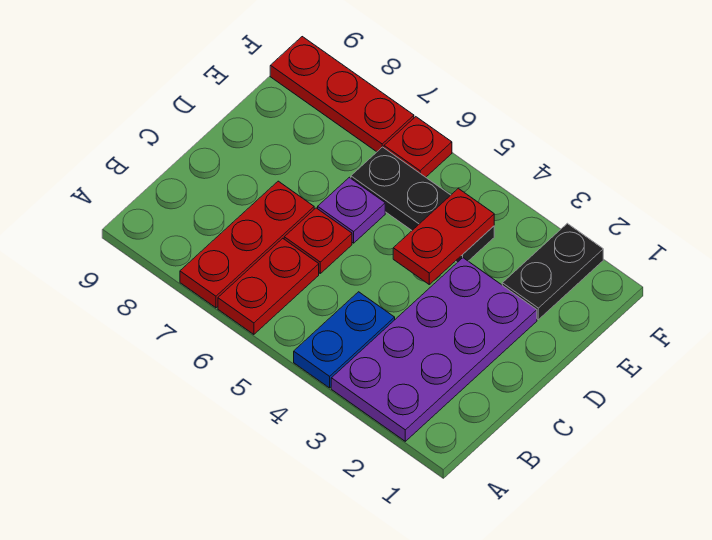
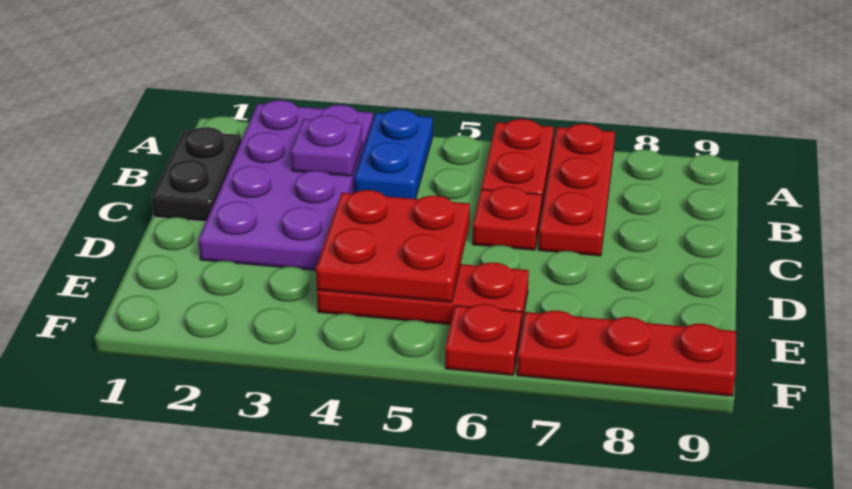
red plate D4:E4 level 2 -> red plate D4:E5 level 2
purple plate D6 level 1 -> purple plate B3 level 2
black plate E2:F2 level 1 -> black plate B1:C1 level 1
black plate E4:E6 level 1 -> red plate E4:E6 level 1

